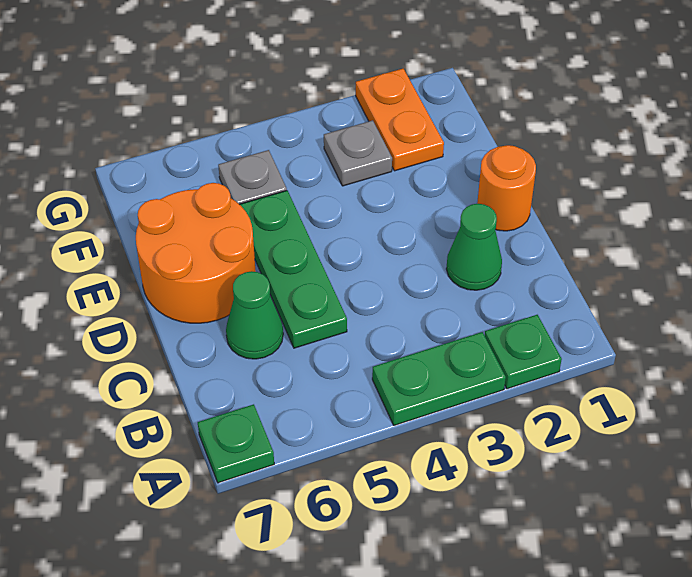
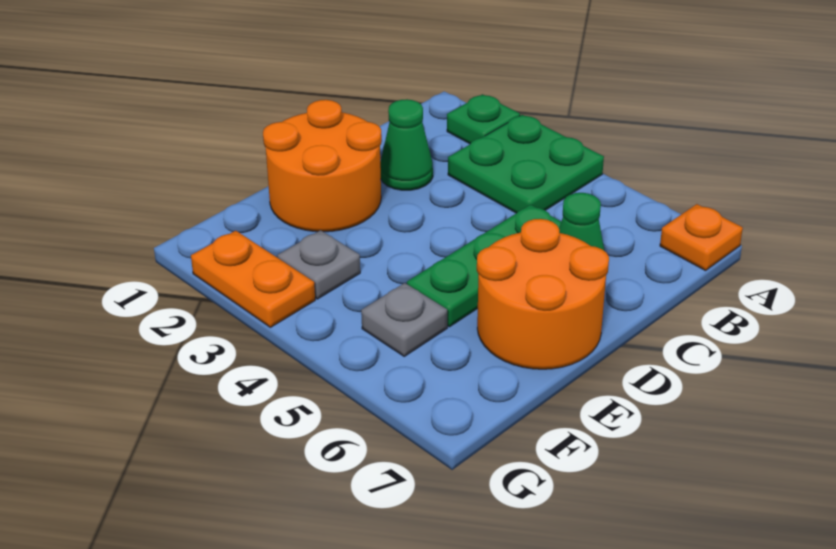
green plate A3:A4 level 1 -> green plate A3:B4 level 1
green plate A7 level 1 -> orange plate A7 level 1
orange round brick D1 level 1 -> orange round brick D1:E2 level 1
orange plate F2:G2 level 1 -> orange plate G2:G3 level 1

